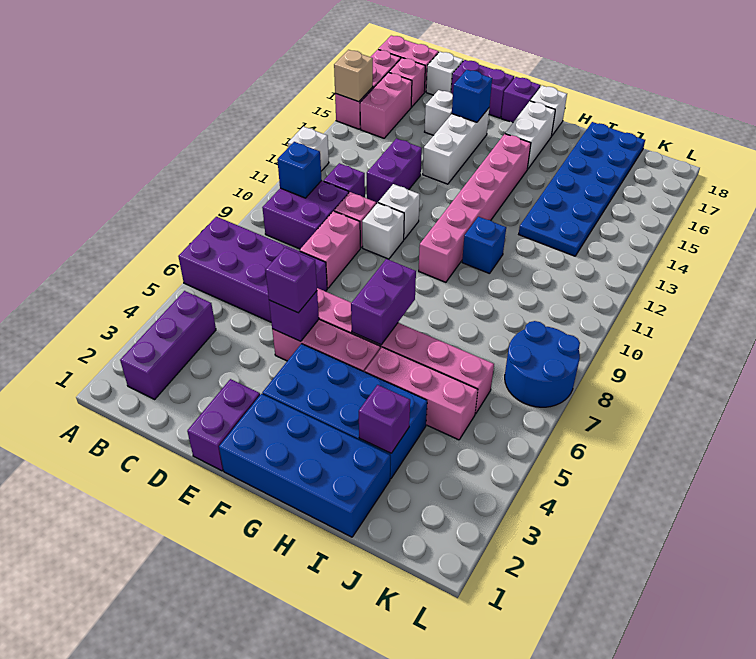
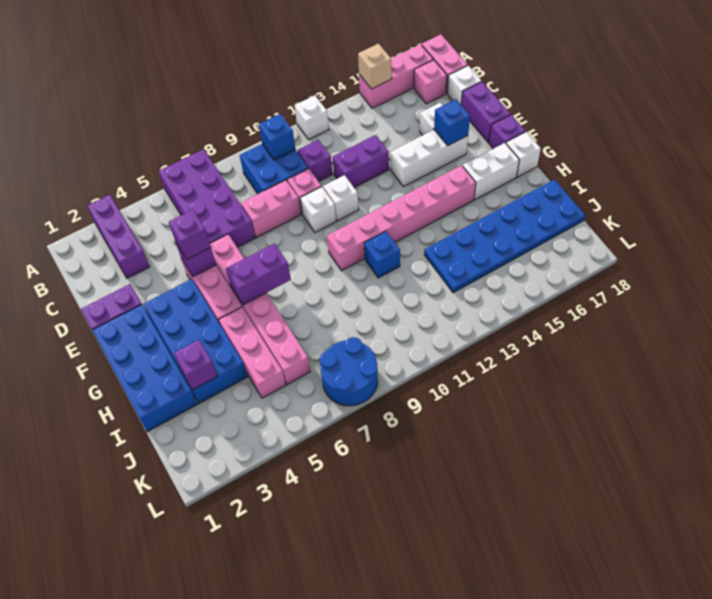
purple brick B2:B4 level 1 -> purple brick A3:C3 level 1
purple brick B9:C10 level 1 -> blue brick B9:C10 level 1
pink brick B15:B16 level 1 -> none

